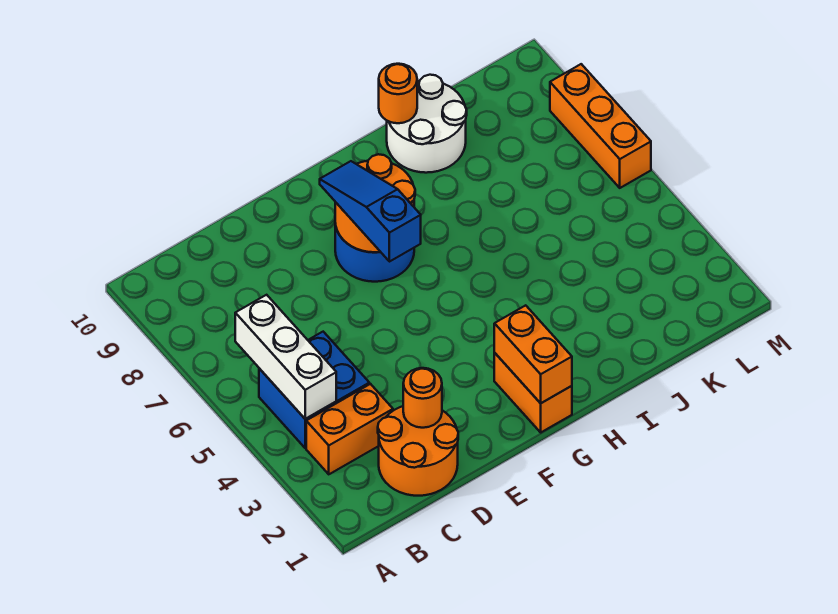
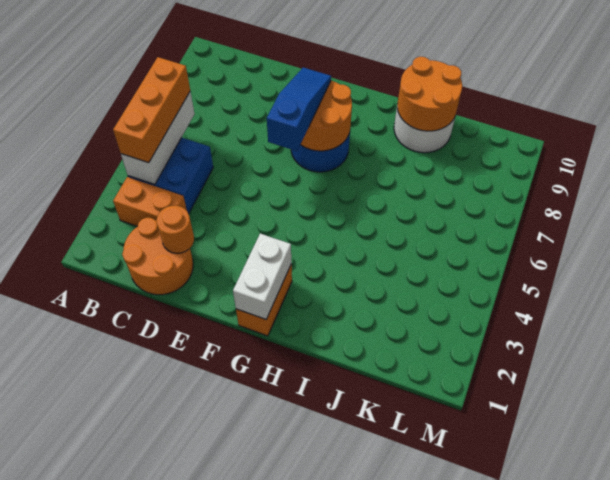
orange brick G1:G2 level 2 -> white brick G1:G2 level 2
orange round brick I10 level 2 -> orange round brick I9:J10 level 2
orange brick M6:M8 level 1 -> orange brick B4:B6 level 3

